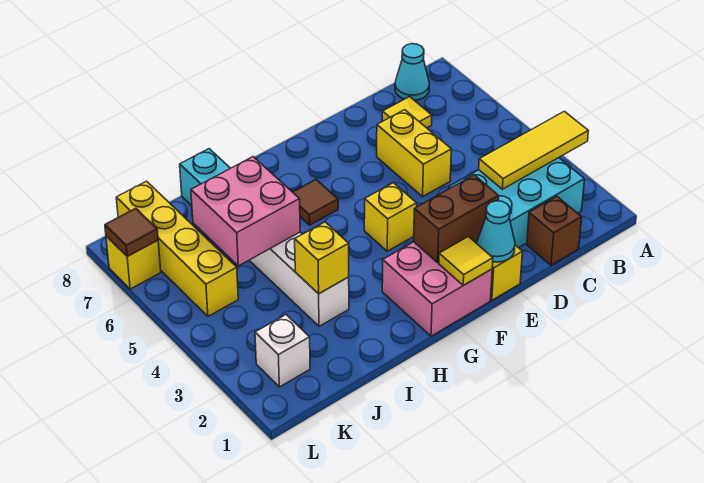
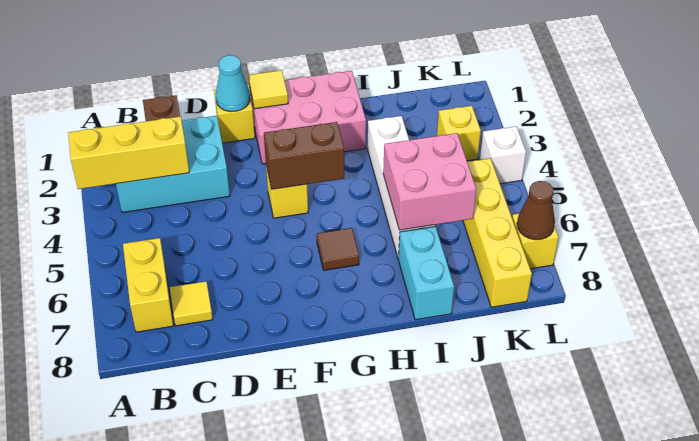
yellow tile A3:C3 level 2 -> yellow brick A3:C3 level 2
cyan cone B8 level 1 -> none
yellow brick D5:D6 level 1 -> yellow brick B6:B7 level 1
brown brick E2:F2 level 2 -> brown brick F4:G4 level 2
pink brick F1:G2 level 1 -> pink brick F1:H2 level 1
yellow brick I3 level 2 -> yellow brick K3 level 1
white brick K2 level 1 -> white brick L4 level 1
brown tile L7 level 2 -> brown cone L7 level 2

